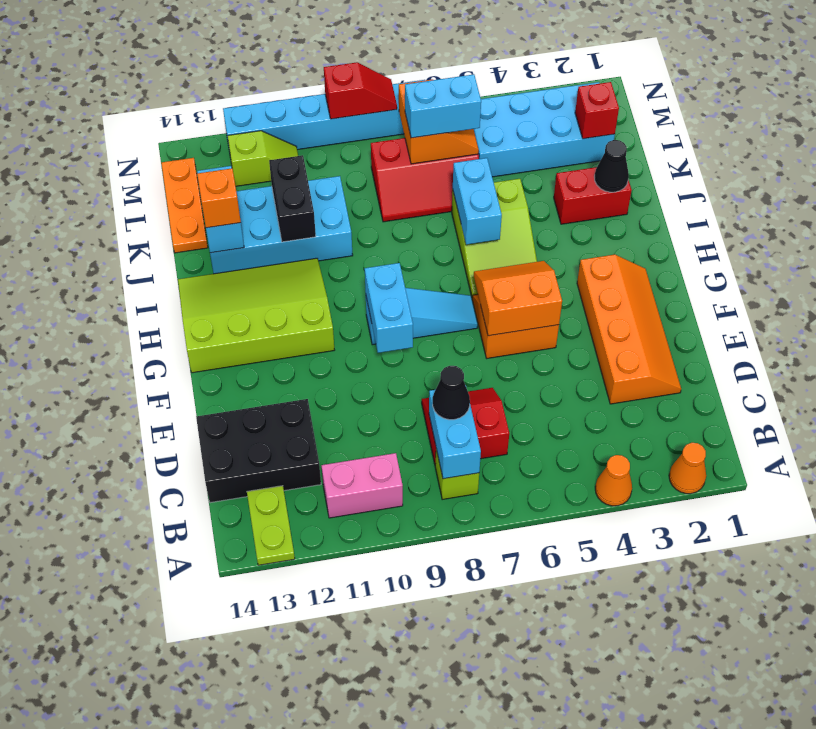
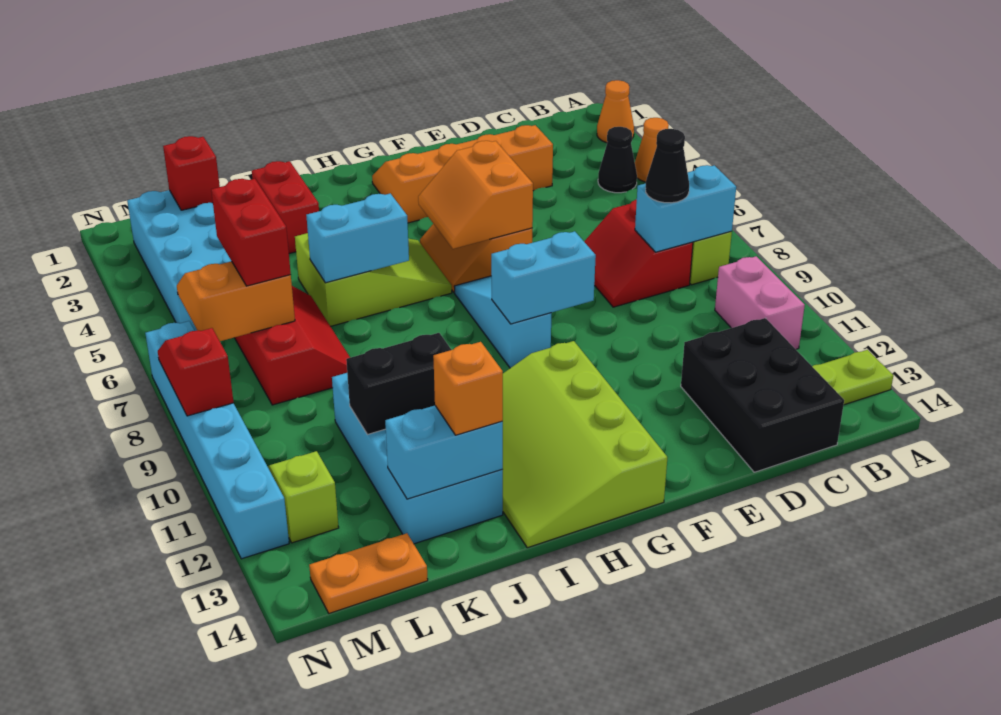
black cone J2 level 2 -> black cone B4 level 1
orange plate K14:M14 level 1 -> orange plate L14:M14 level 1
cyan brick L6:L7 level 3 -> red brick L6:L7 level 3

